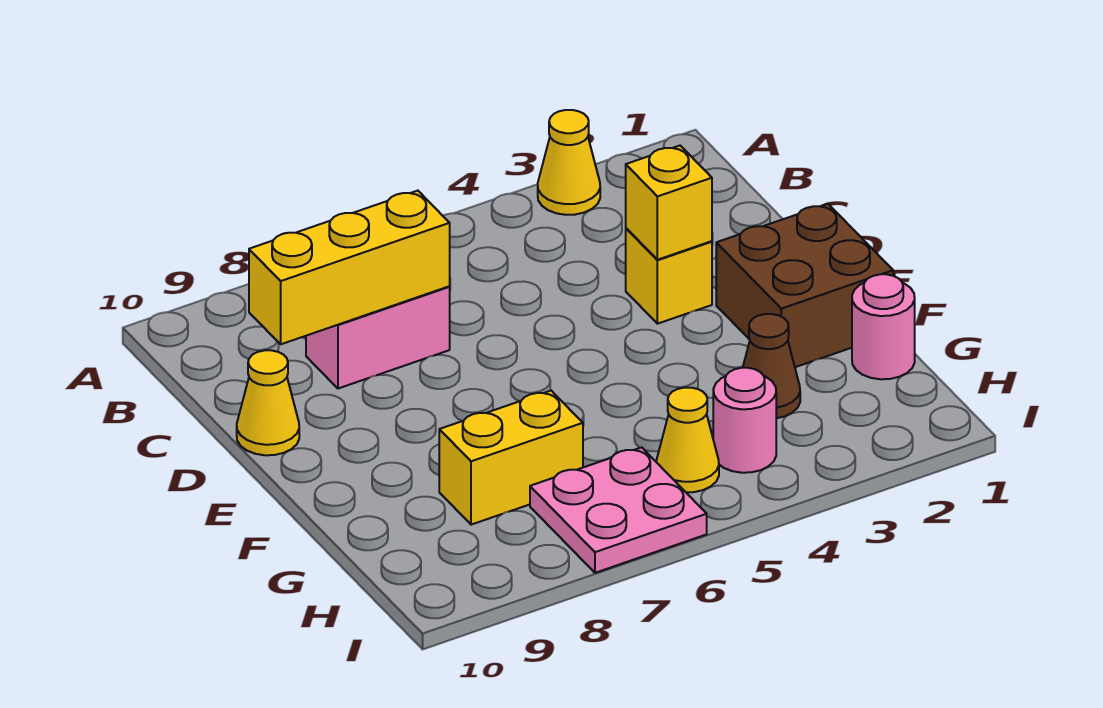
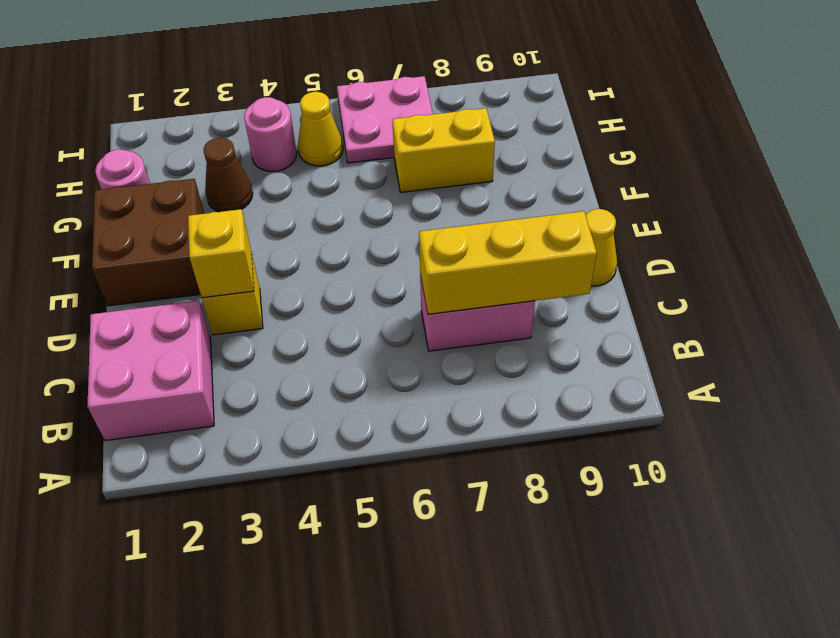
yellow cone A3 level 1 -> none
none -> pink brick B1:C2 level 1

